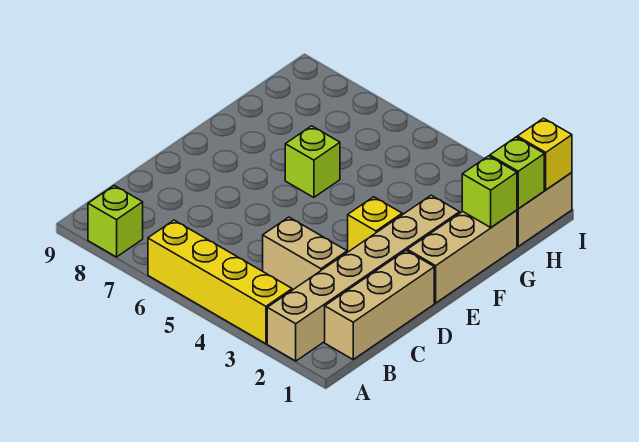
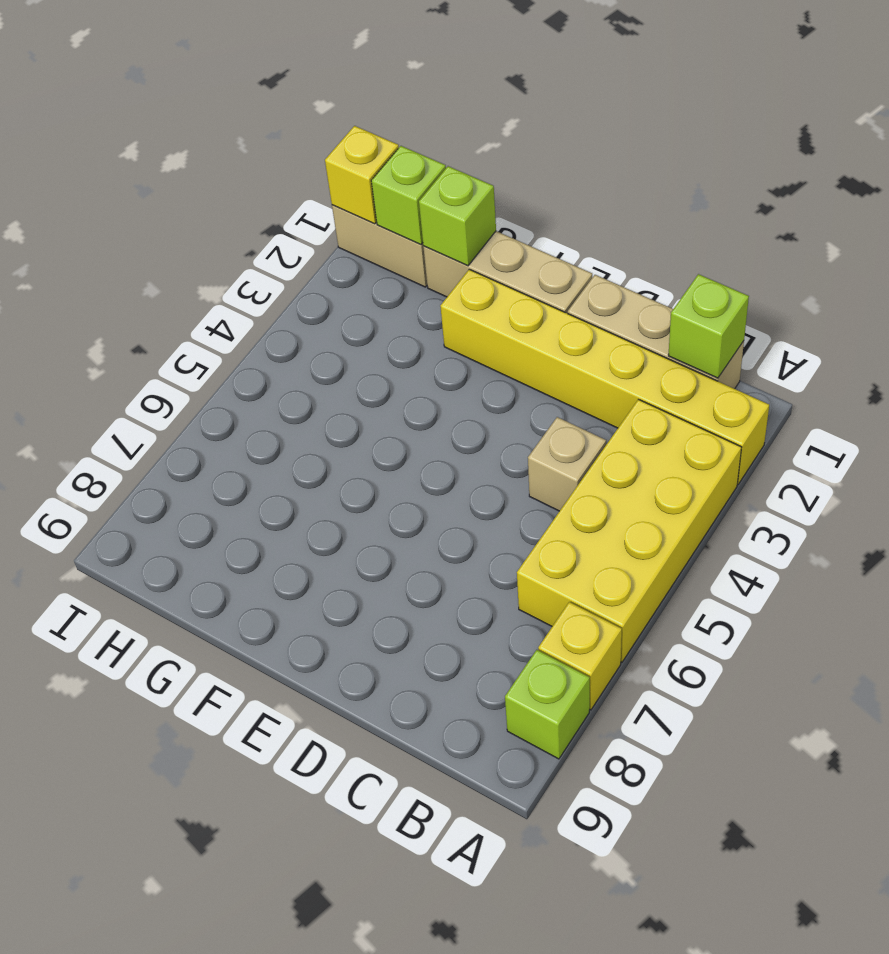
tan brick A2:F2 level 1 -> yellow brick A2:F2 level 1
yellow brick A3:A6 level 1 -> yellow brick A3:B6 level 1
tan brick C3:C4 level 1 -> tan brick C4 level 1
yellow brick E3 level 1 -> yellow brick A7 level 1
lime brick F6 level 1 -> lime brick B1 level 2

